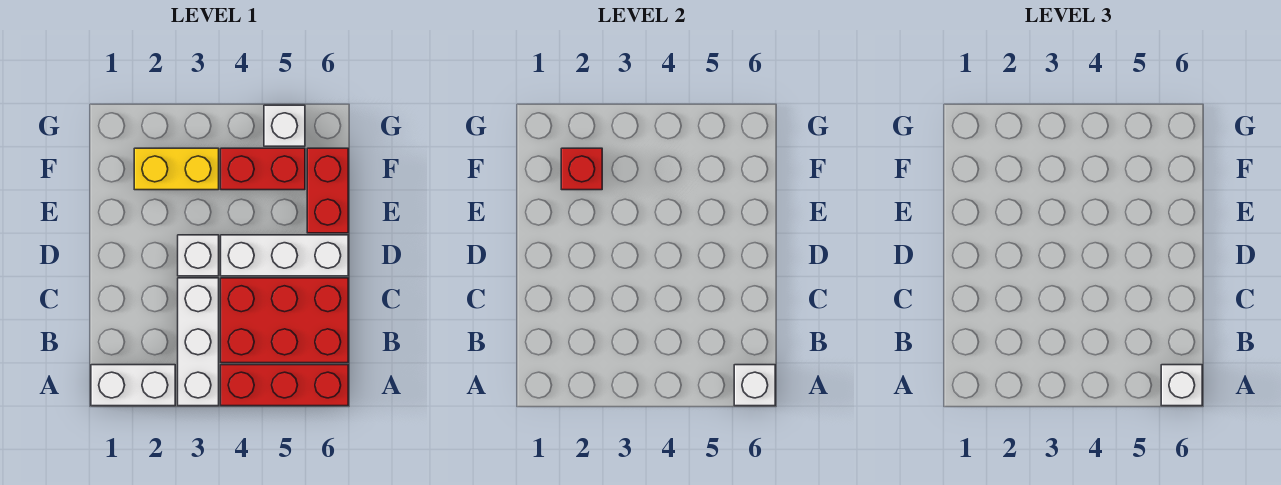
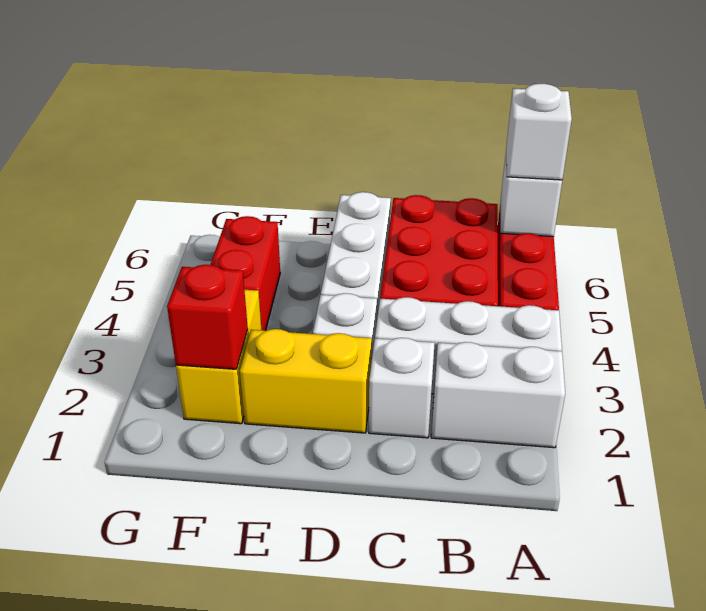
white brick A1:A2 level 1 -> white brick A2:B2 level 1
none -> yellow brick D2:E2 level 1
red brick E6:F6 level 1 -> none
white brick G5 level 1 -> white brick C2 level 1

